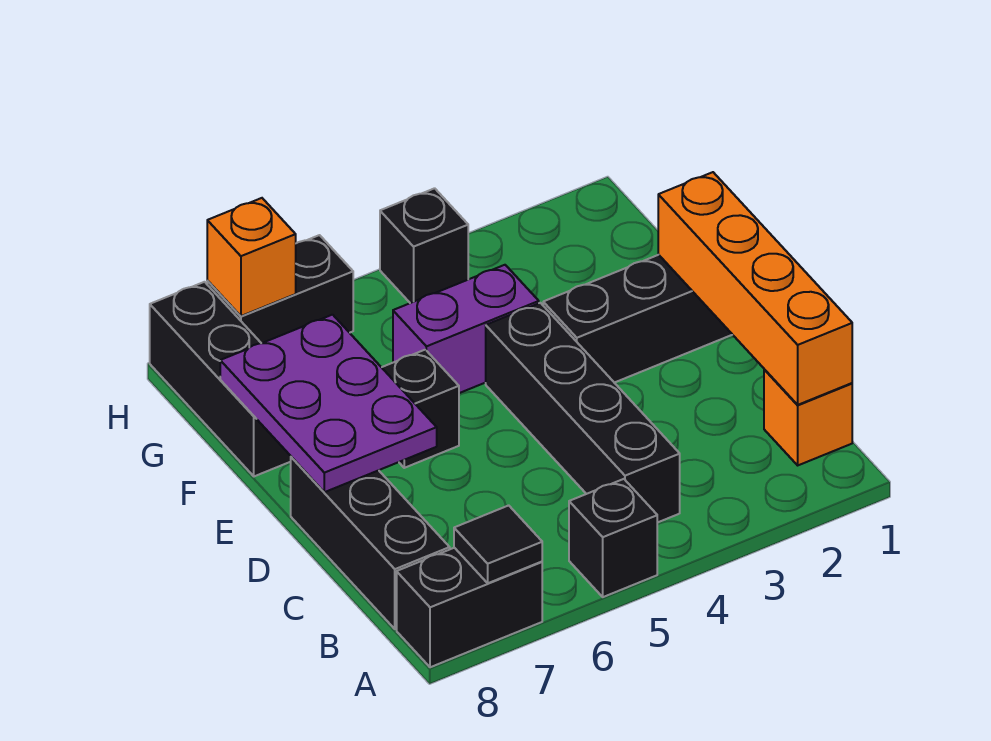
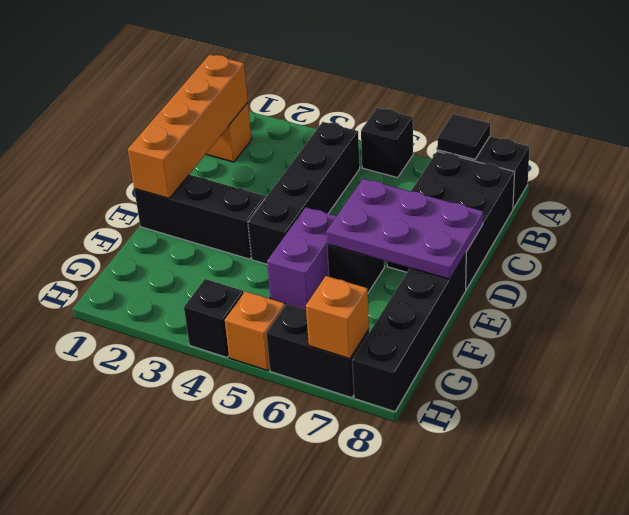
black brick B8:D8 level 1 -> black brick B7:D8 level 1
purple plate D7:F8 level 2 -> purple plate D6:E8 level 2
purple brick F4:F5 level 1 -> purple brick E5:F5 level 1
black brick F8:H8 level 1 -> black brick E8:H8 level 1
none -> orange brick H5 level 1

